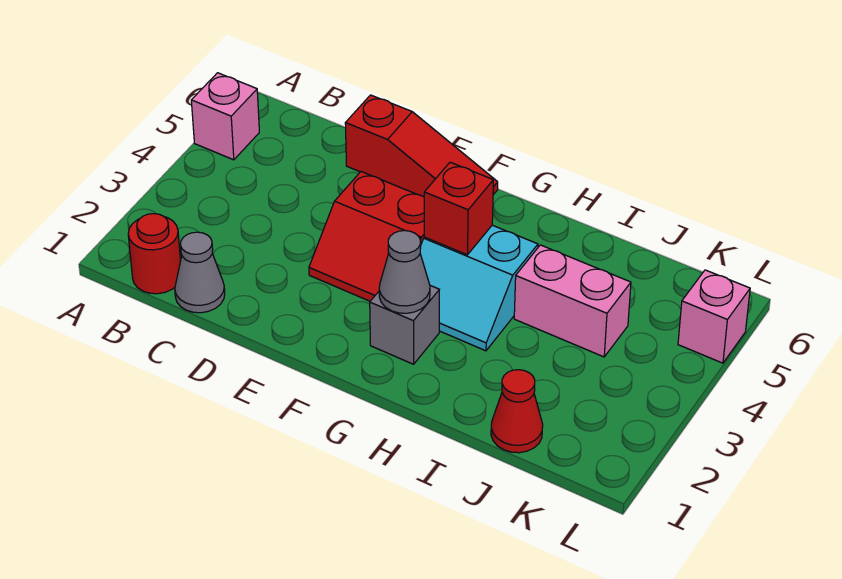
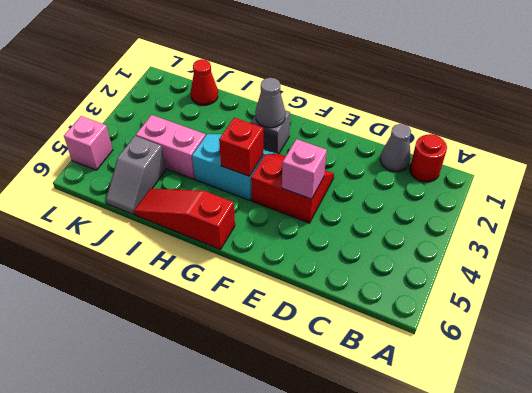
pink brick A5 level 1 -> pink brick E4 level 2
red slope D6:F6 level 1 top D -> red slope G6:I6 level 1 top G
none -> grey slope J5:J6 level 1 top 5

